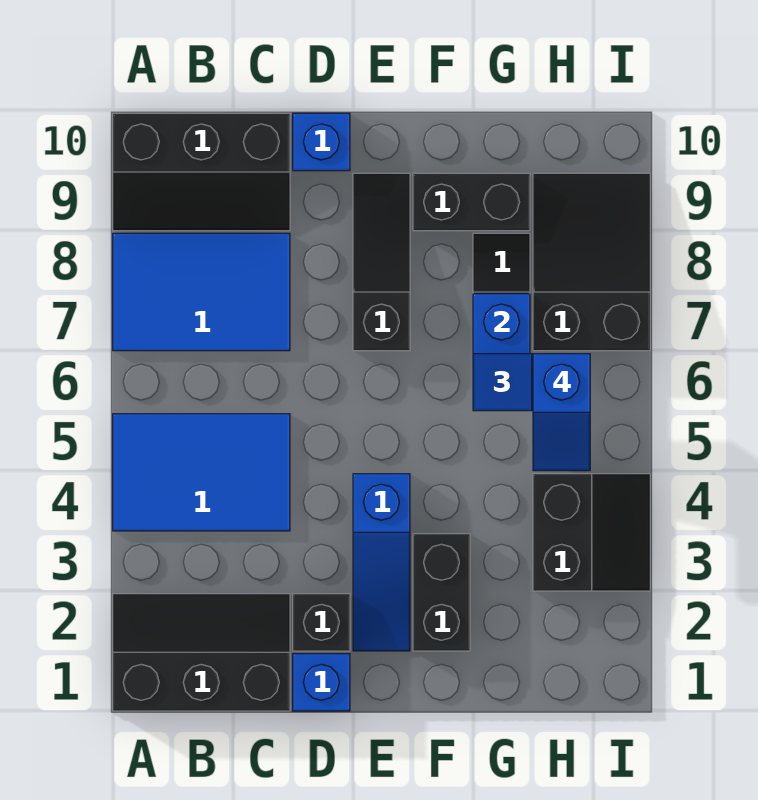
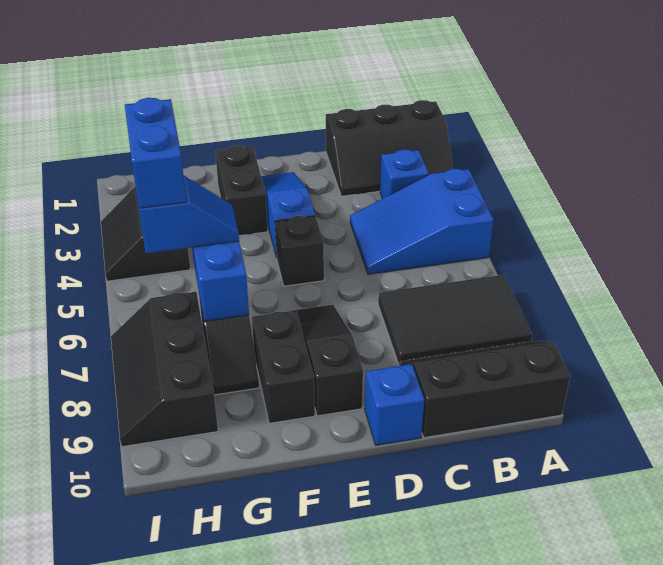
blue tile A4:C5 level 1 -> blue slope A4:C5 level 1 top A
blue tile A7:C8 level 1 -> black tile A7:C8 level 1
blue brick D1 level 1 -> blue brick B3 level 1
black brick D2 level 1 -> black brick E5 level 1
black slope E7:E9 level 1 top 7 -> black slope E7:E9 level 1 top 9
black brick F9:G9 level 1 -> black brick F8:F9 level 1
blue slope H5:H6 level 4 top 6 -> blue brick H5:H6 level 4
black slope H7:I9 level 1 top 7 -> black slope H7:I9 level 1 top H

